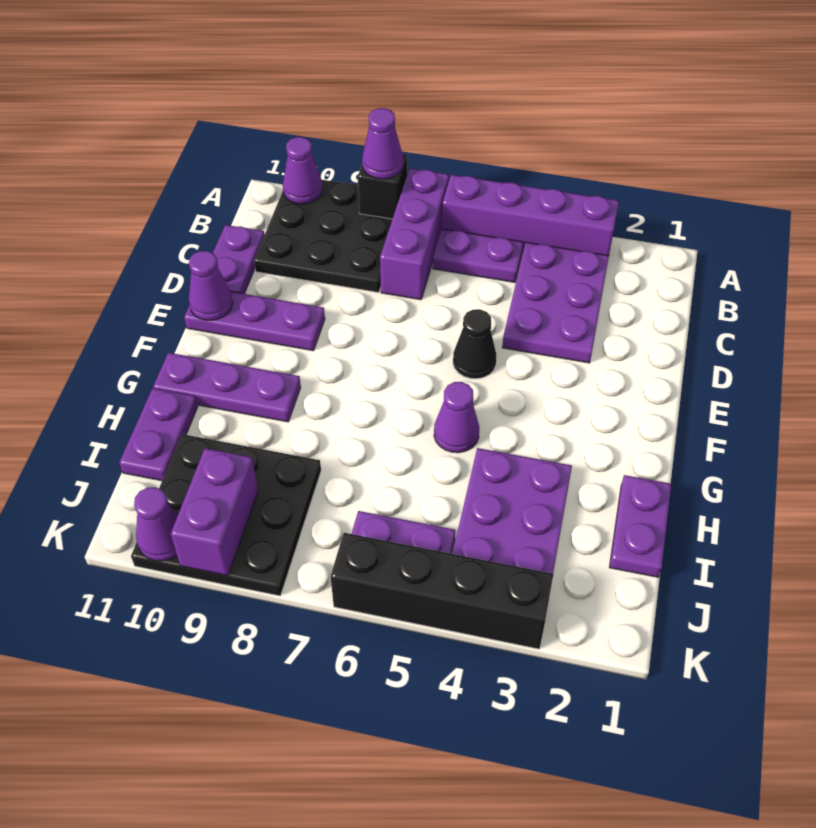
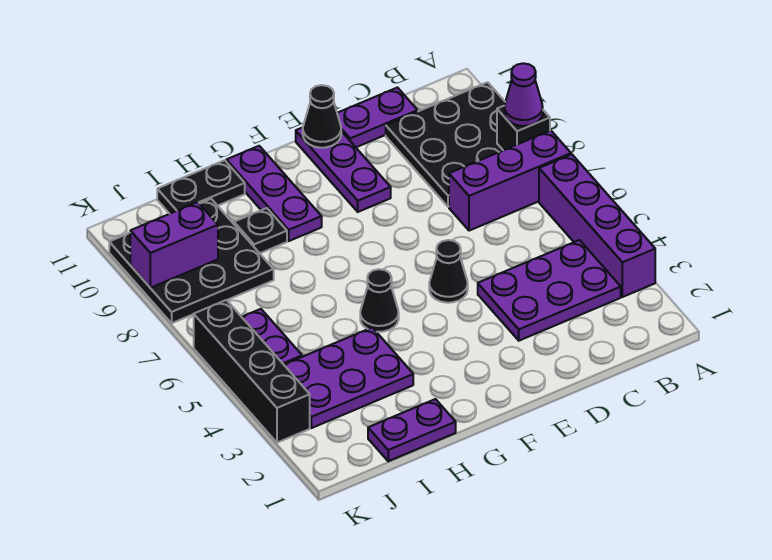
purple cone A10 level 2 -> none
purple plate B5:B6 level 1 -> none
purple cone E11 level 2 -> black cone E11 level 2
purple cone G5 level 1 -> black cone G5 level 1
none -> black plate H9 level 1
purple plate H11:I11 level 1 -> black plate H11:I11 level 1
purple cone K10 level 2 -> none

